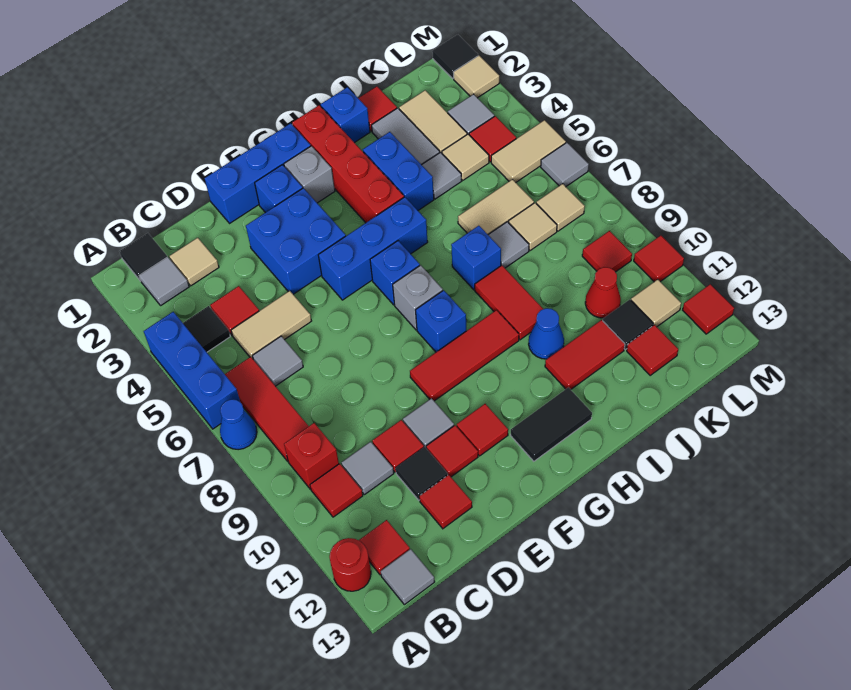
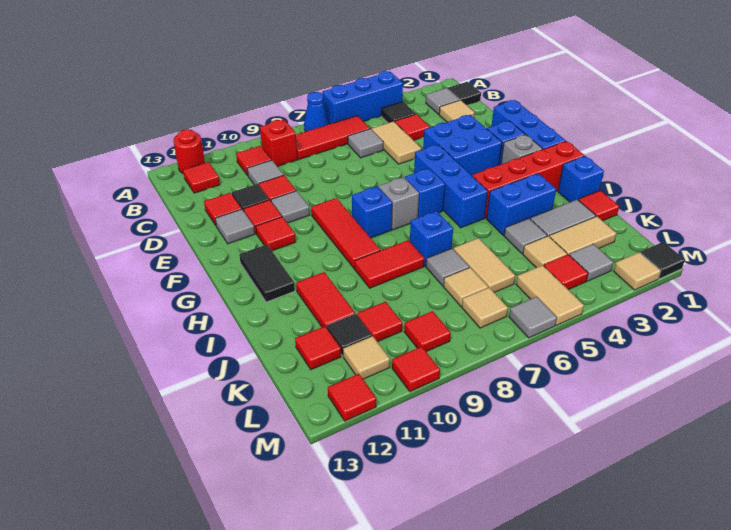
grey tile B13 level 1 -> grey tile E12 level 1
blue cone I10 level 1 -> none
red cone K10 level 1 -> red tile K10 level 1

